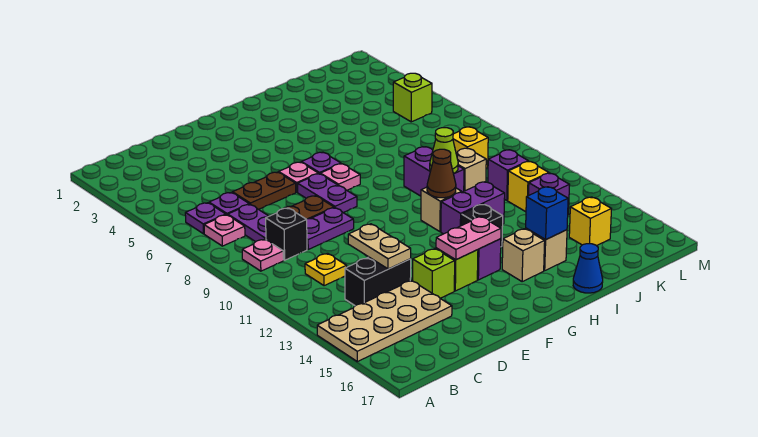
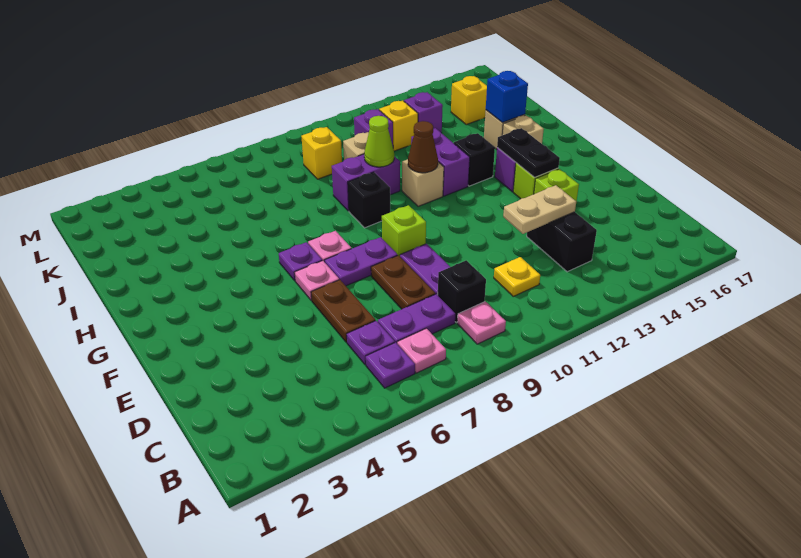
tan plate A14:D15 level 1 -> none
pink plate F14:G14 level 2 -> black plate F14:G14 level 2
none -> black brick H9 level 1
blue cone I17 level 1 -> none
lime brick L5 level 1 -> lime brick F9 level 1

